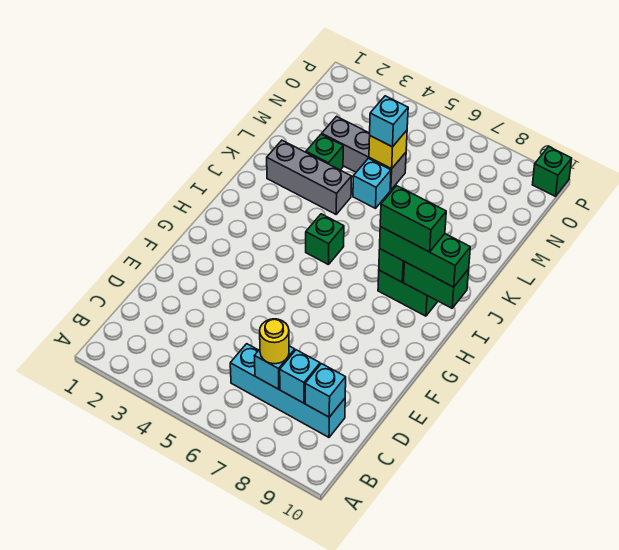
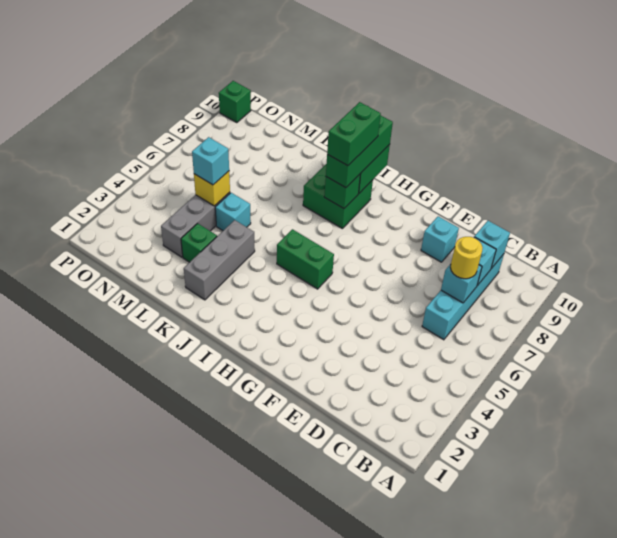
none -> cyan brick E9 level 1
green brick I5 level 1 -> green brick H5:I5 level 1

